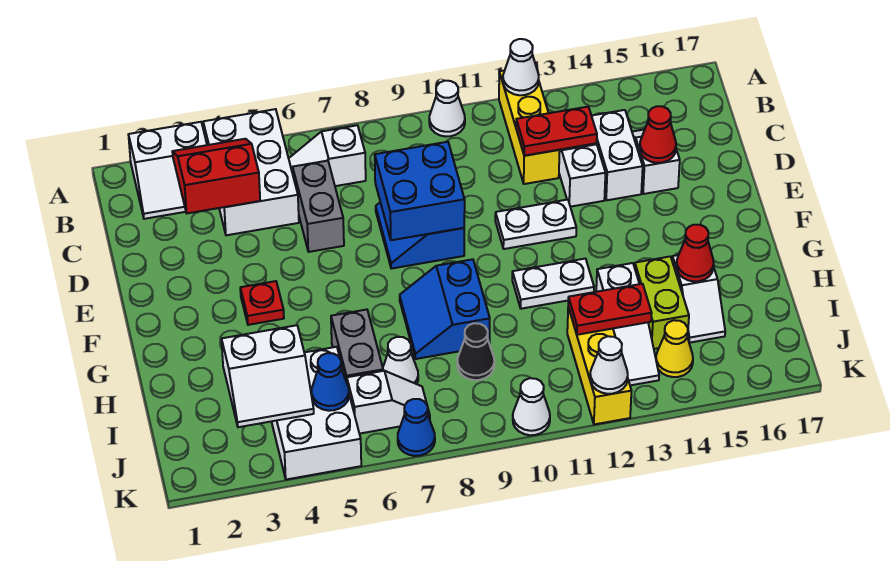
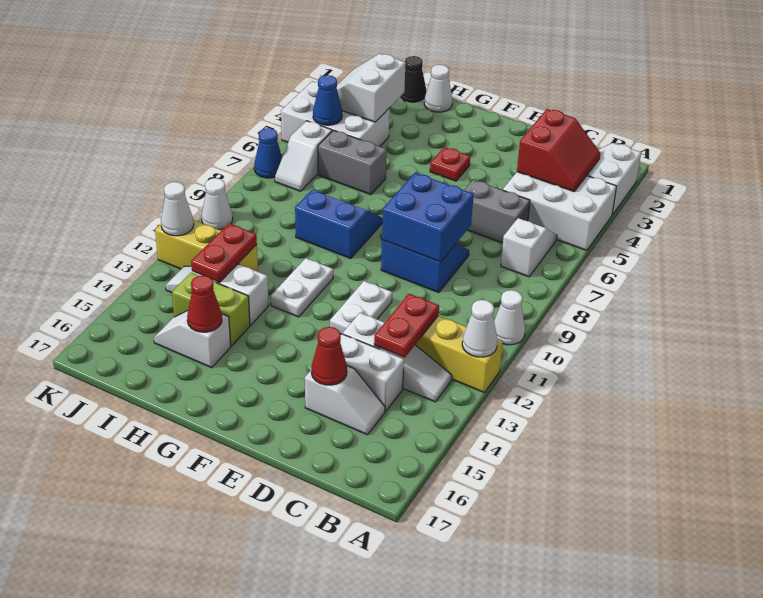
white cone I7 level 1 -> white cone H1 level 1
black cone I9 level 1 -> black cone I1 level 1
yellow cone J14 level 1 -> none

